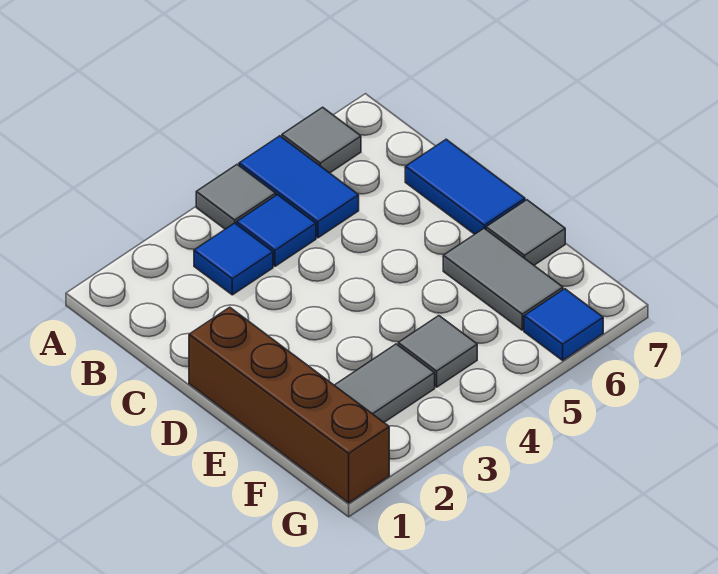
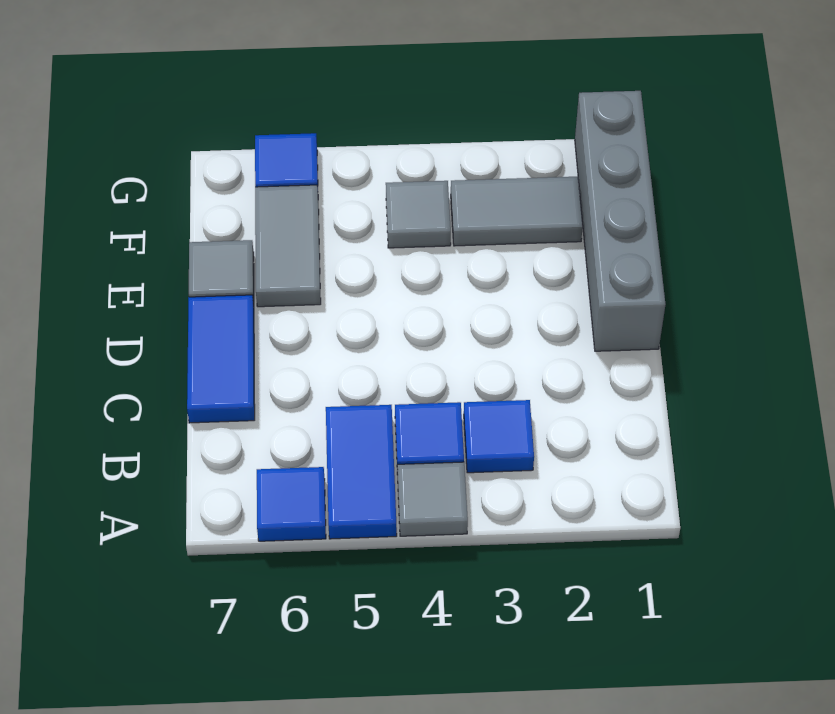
grey tile A6 level 1 -> blue tile A6 level 1
brown brick D1:G1 level 1 -> grey brick D1:G1 level 1

